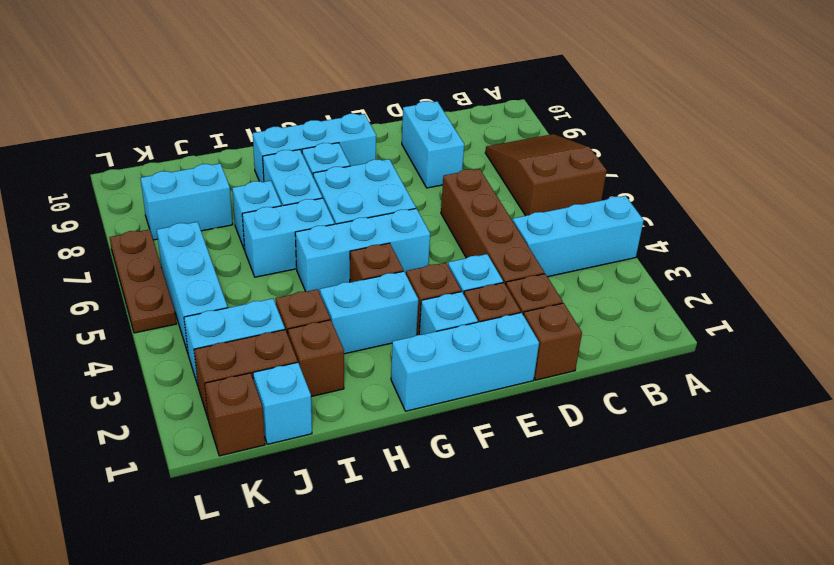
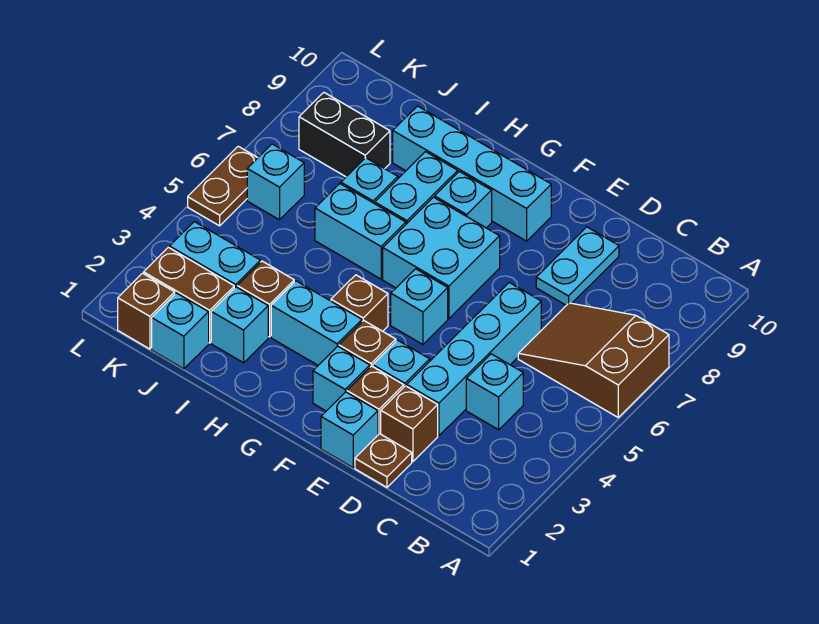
cyan brick A4:C4 level 1 -> cyan brick C4 level 1
brown slope A6:B8 level 1 top 6 -> brown slope A6:C7 level 1 top A
brown brick D1 level 1 -> brown plate D1 level 1
brown brick D3:D6 level 1 -> cyan brick D3:D6 level 1
cyan brick D8:D9 level 1 -> cyan plate D8:D9 level 1
cyan brick E1:G1 level 1 -> cyan brick E1 level 1
cyan brick F5:H5 level 1 -> cyan brick F5 level 1
cyan brick F9:H9 level 1 -> cyan brick F9:I9 level 1
brown brick I2 level 1 -> cyan brick I2 level 1
cyan brick J8:K8 level 1 -> black brick J8:K8 level 1
cyan brick K4:K6 level 1 -> cyan brick K6 level 1
brown plate L5:L7 level 1 -> brown plate L5:L6 level 1

